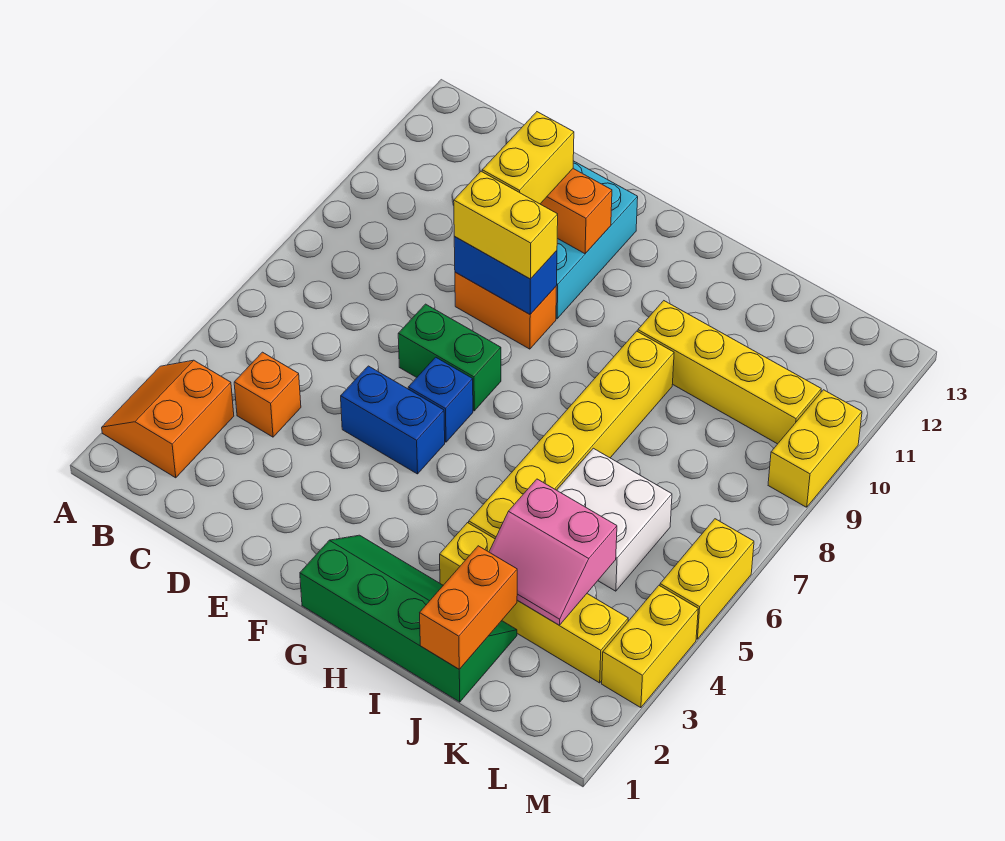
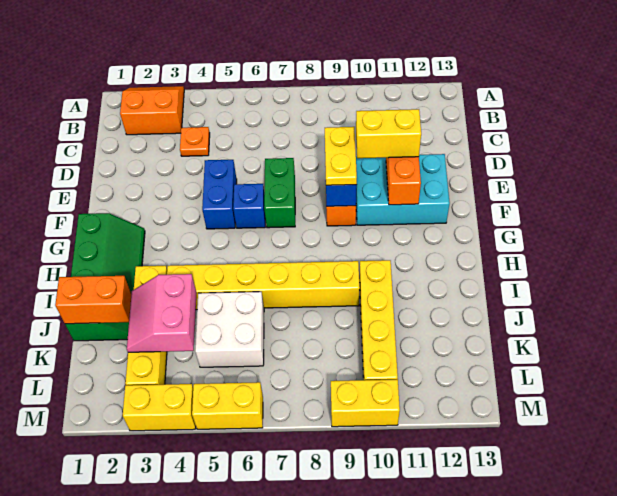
orange brick C4 level 1 -> orange plate C4 level 1
yellow brick E9:F9 level 3 -> yellow plate E9:F9 level 3

